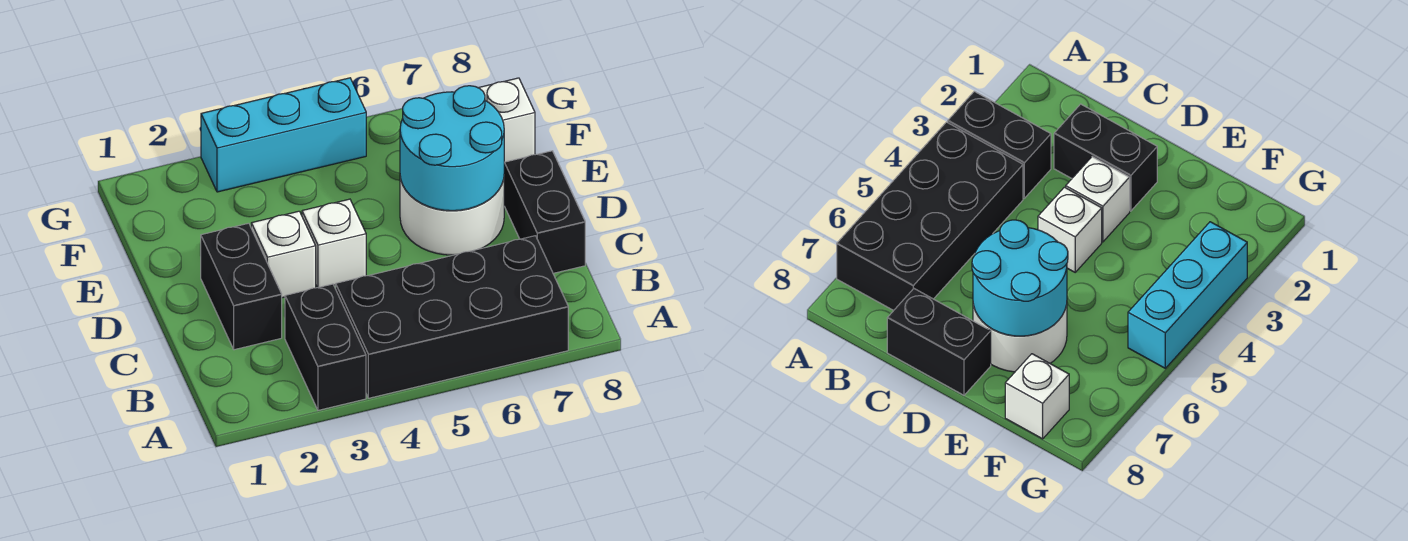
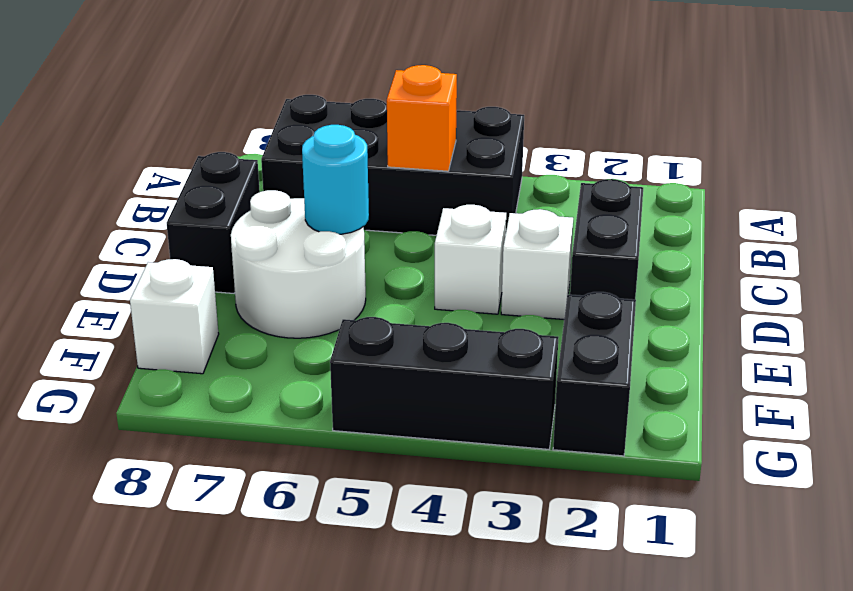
black brick A3:B3 level 1 -> black brick F2:G2 level 1
none -> orange brick B5 level 2
cyan round brick D6:E7 level 2 -> cyan round brick D6 level 2
cyan brick G3:G5 level 1 -> black brick G3:G5 level 1

